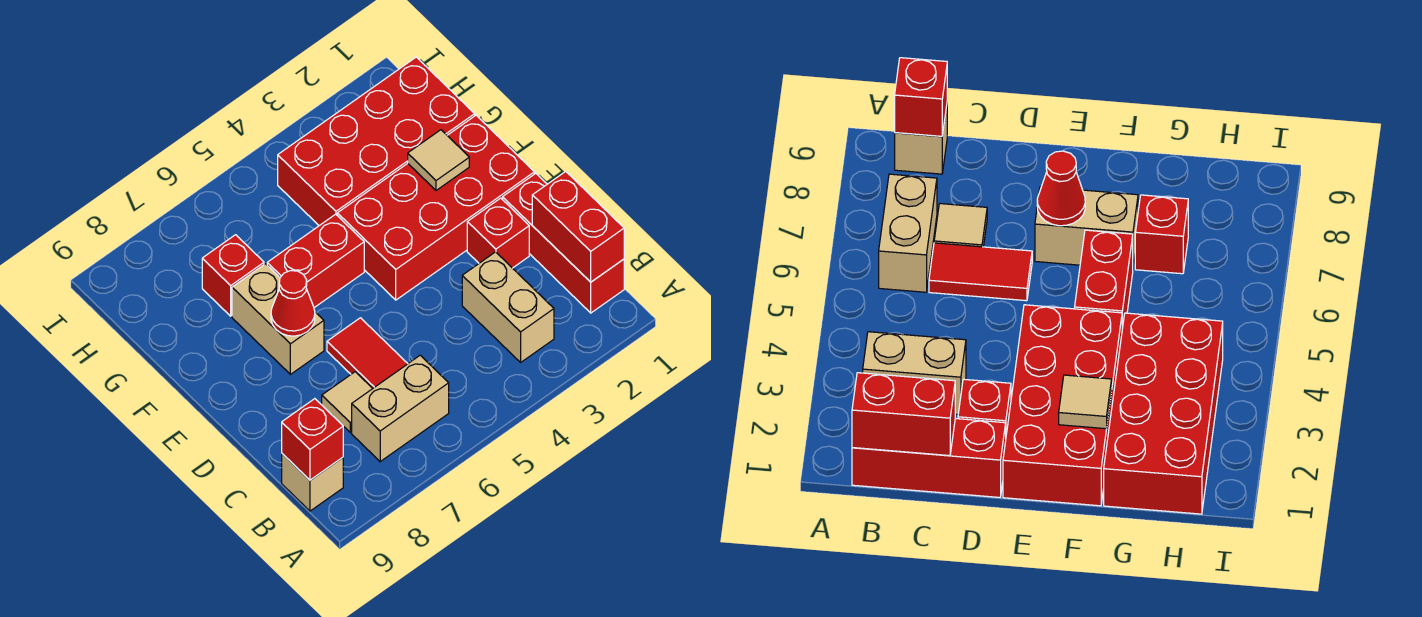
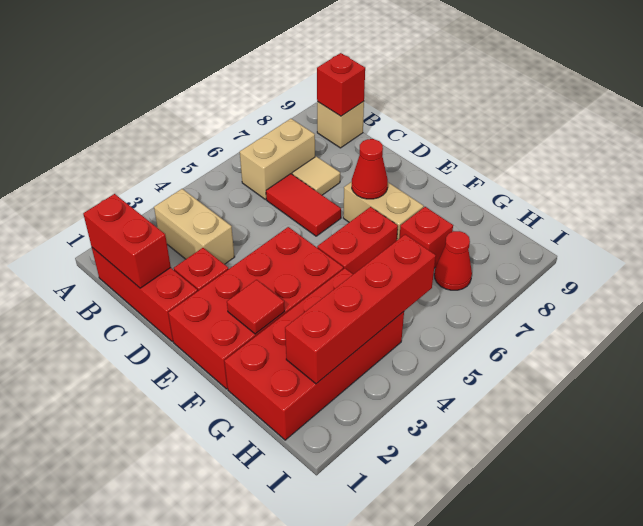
tan tile F2 level 2 -> red tile F2 level 2
none -> red brick H2:H5 level 2
none -> red cone H7 level 1

